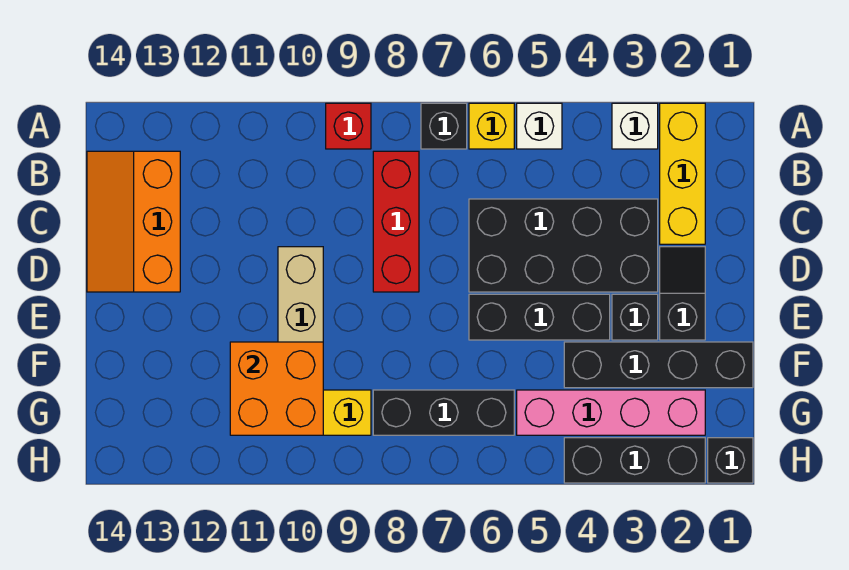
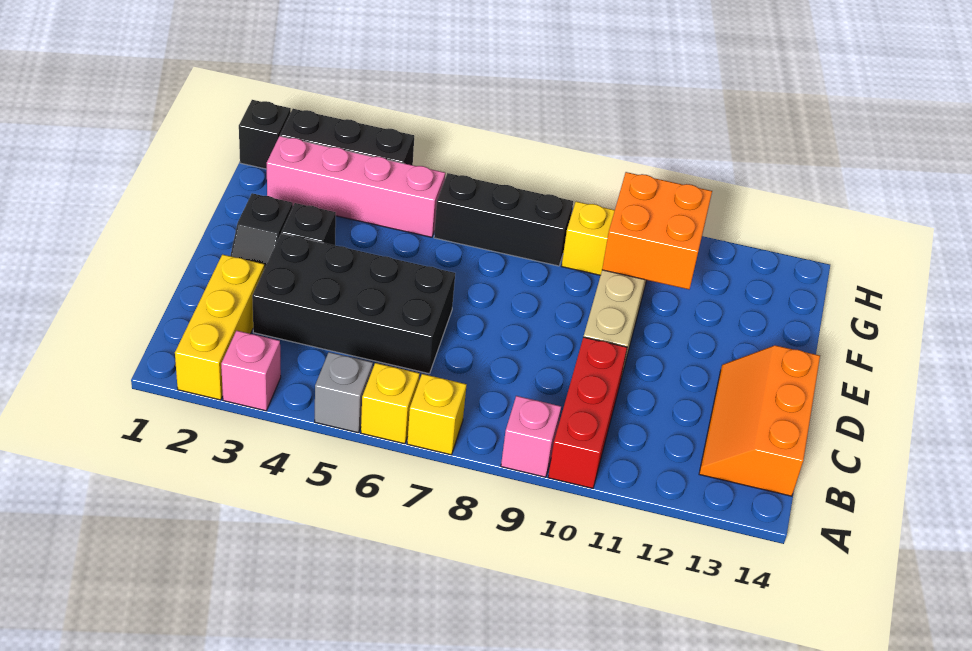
white brick A3 level 1 -> pink brick A3 level 1
white brick A5 level 1 -> grey brick A5 level 1
black brick A7 level 1 -> yellow brick A7 level 1
red brick A9 level 1 -> pink brick A9 level 1
red brick B8:D8 level 1 -> red brick A10:C10 level 1
orange slope B13:D14 level 1 top 13 -> orange slope B13:D14 level 1 top 14
black brick E4:E6 level 1 -> none
black brick F1:F4 level 1 -> none

